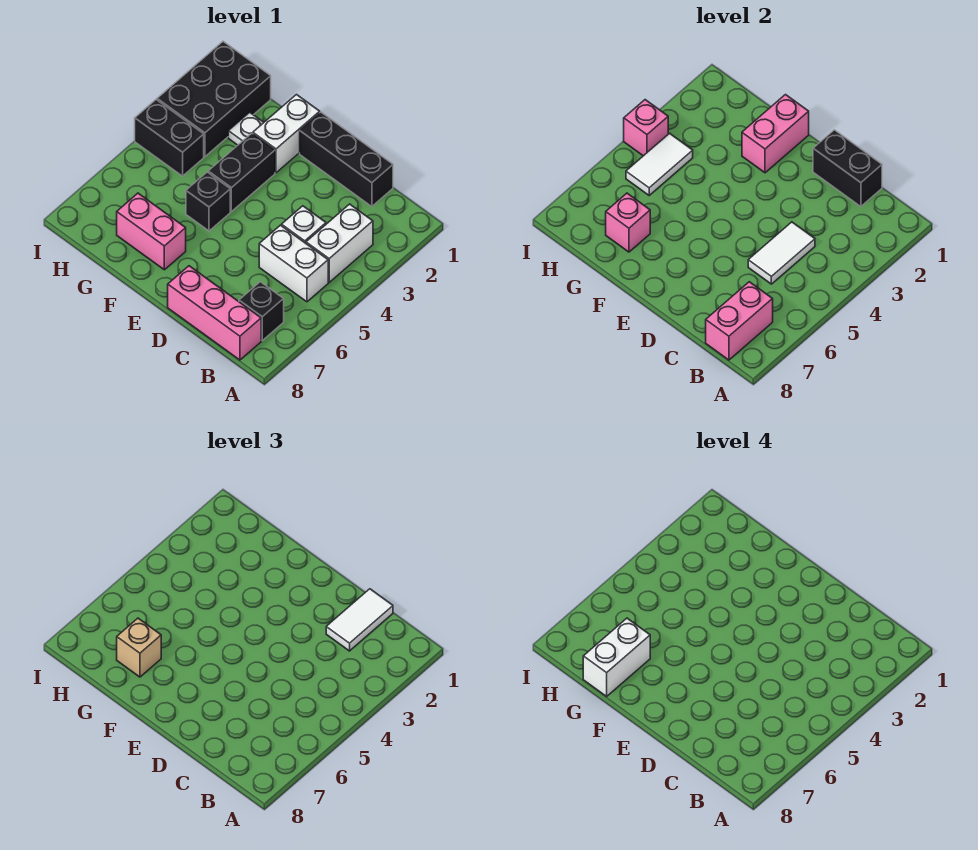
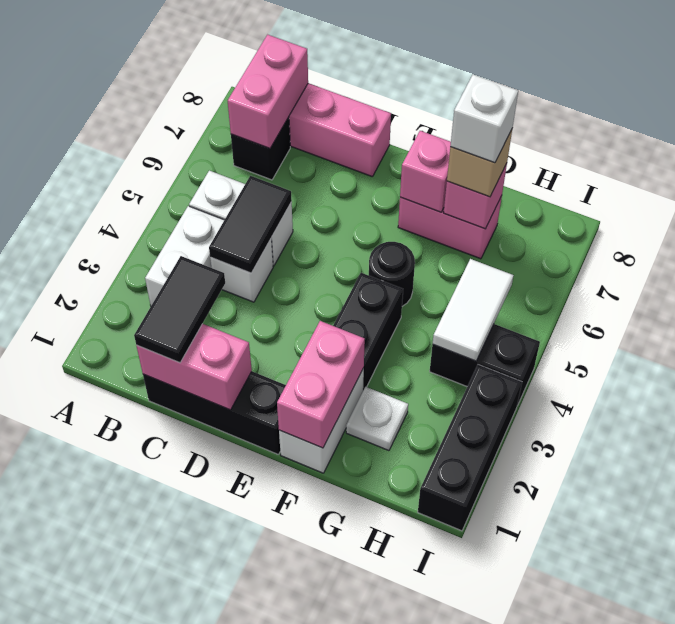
black brick C1:D1 level 2 -> pink brick C1:D1 level 2
white tile C1:C2 level 3 -> black tile C1:C2 level 3
white tile C4:C5 level 2 -> black tile C4:C5 level 2
black brick F5 level 1 -> black round brick F5 level 1
white brick G7:G8 level 4 -> white brick G7 level 4
black brick H1:I3 level 1 -> black brick I1:I3 level 1
pink brick I4 level 2 -> pink brick F7 level 2

